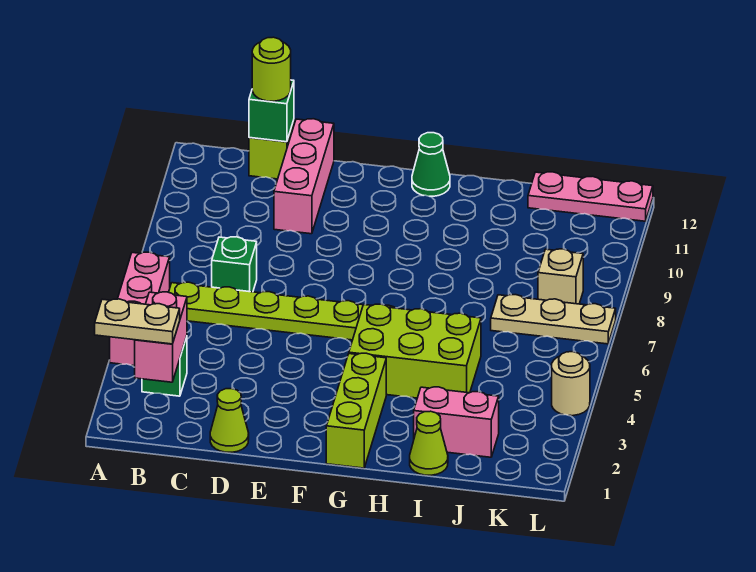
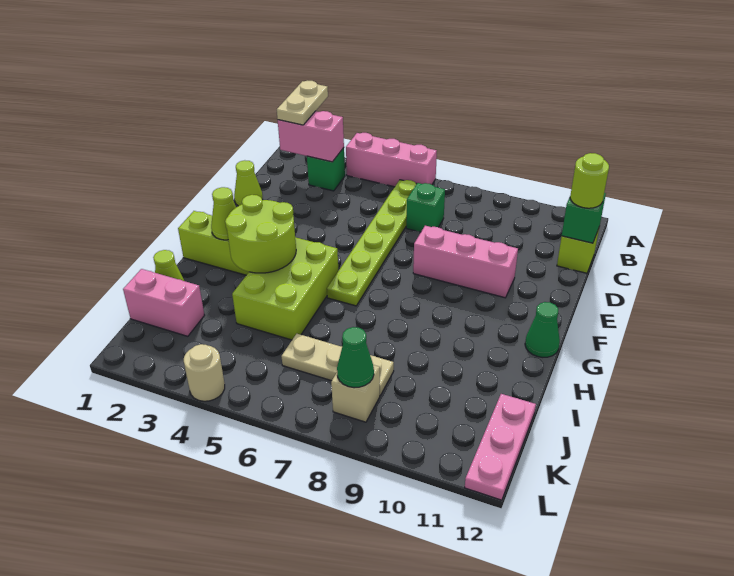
pink brick D10:D12 level 1 -> pink brick E8:E10 level 1
none -> lime cone G2 level 2
none -> lime round brick G3:H4 level 2
pink brick I2:J2 level 1 -> pink brick J1:J2 level 1
tan plate J7:L7 level 1 -> tan plate J6:J8 level 1
none -> green cone K8 level 2

